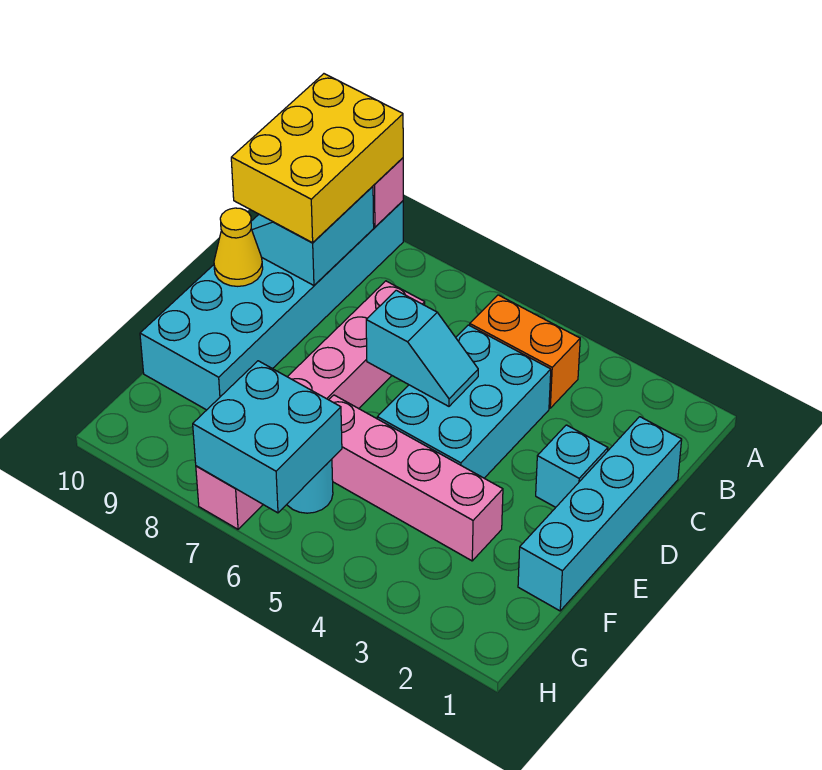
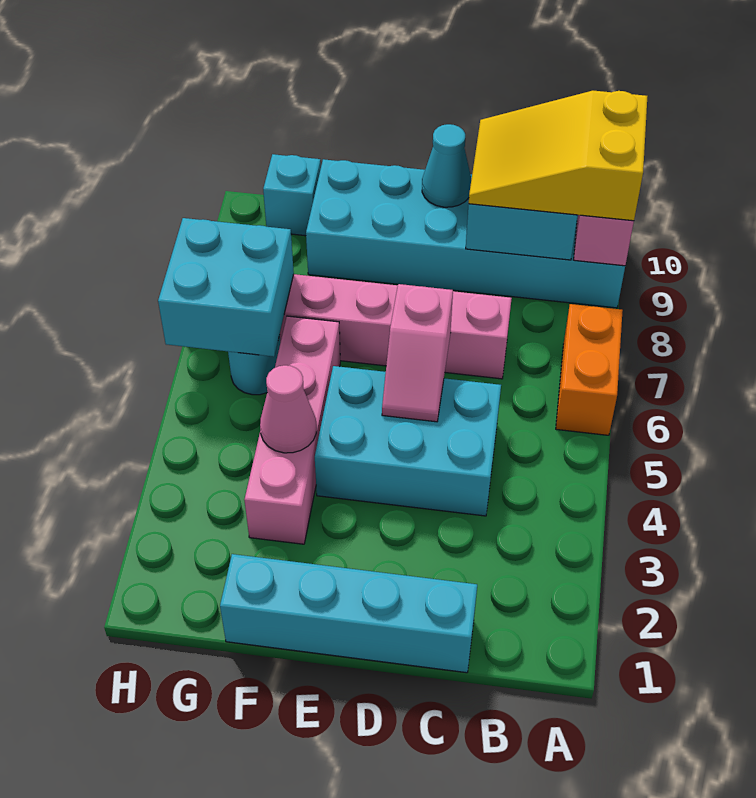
yellow brick A9:C10 level 3 -> yellow slope A9:C10 level 3 top A
orange brick B4:B5 level 1 -> orange brick A6:A7 level 1
cyan brick D2 level 1 -> cyan brick G10 level 1
cyan slope D5:D6 level 2 top 6 -> pink slope D5:D6 level 2 top 6
yellow cone D10 level 2 -> cyan cone D10 level 2
none -> pink cone F4 level 2

